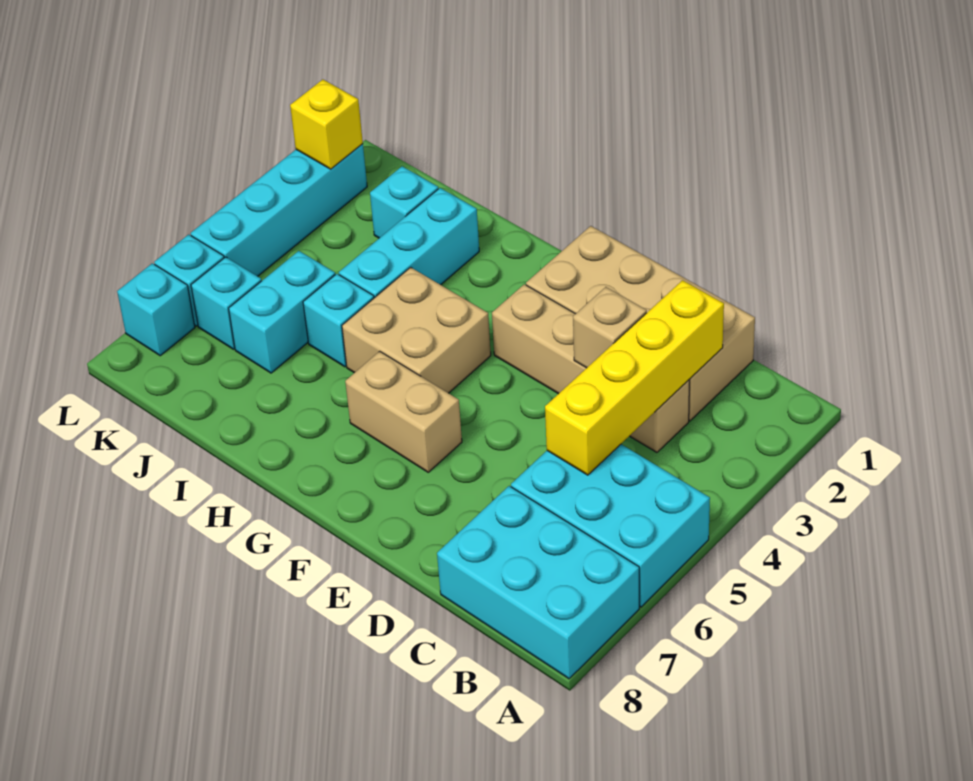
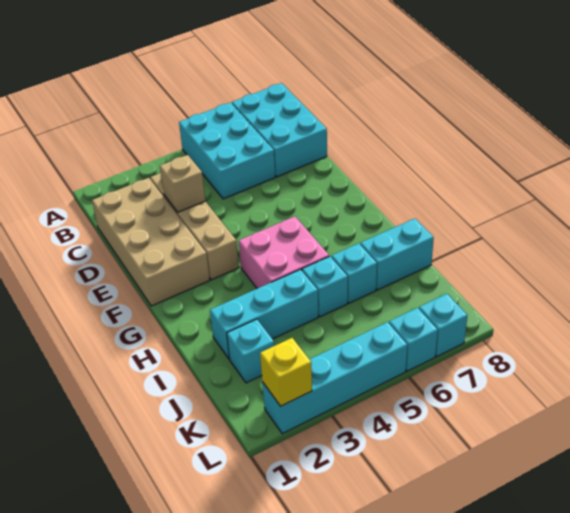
yellow brick C2:C5 level 2 -> none
tan brick F6:G6 level 1 -> none
tan brick G4:H5 level 1 -> pink brick G4:H5 level 1
cyan brick J5:J6 level 1 -> cyan brick I7:I8 level 1
cyan brick K6 level 1 -> cyan brick I6 level 1

